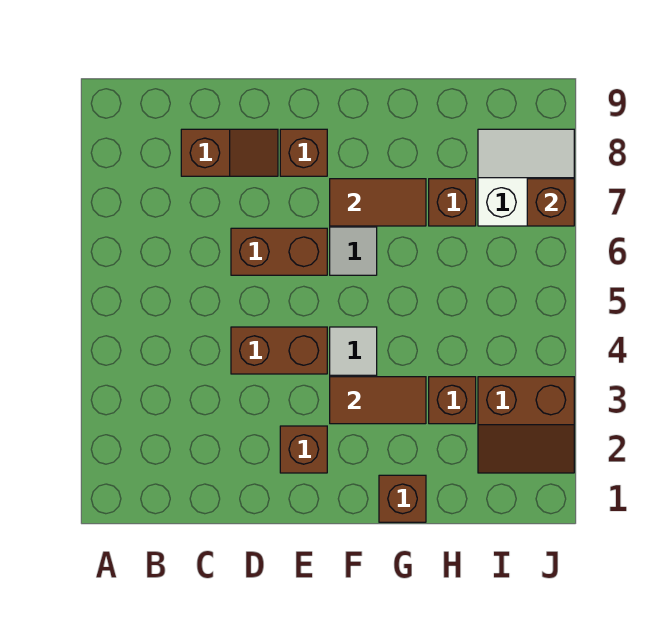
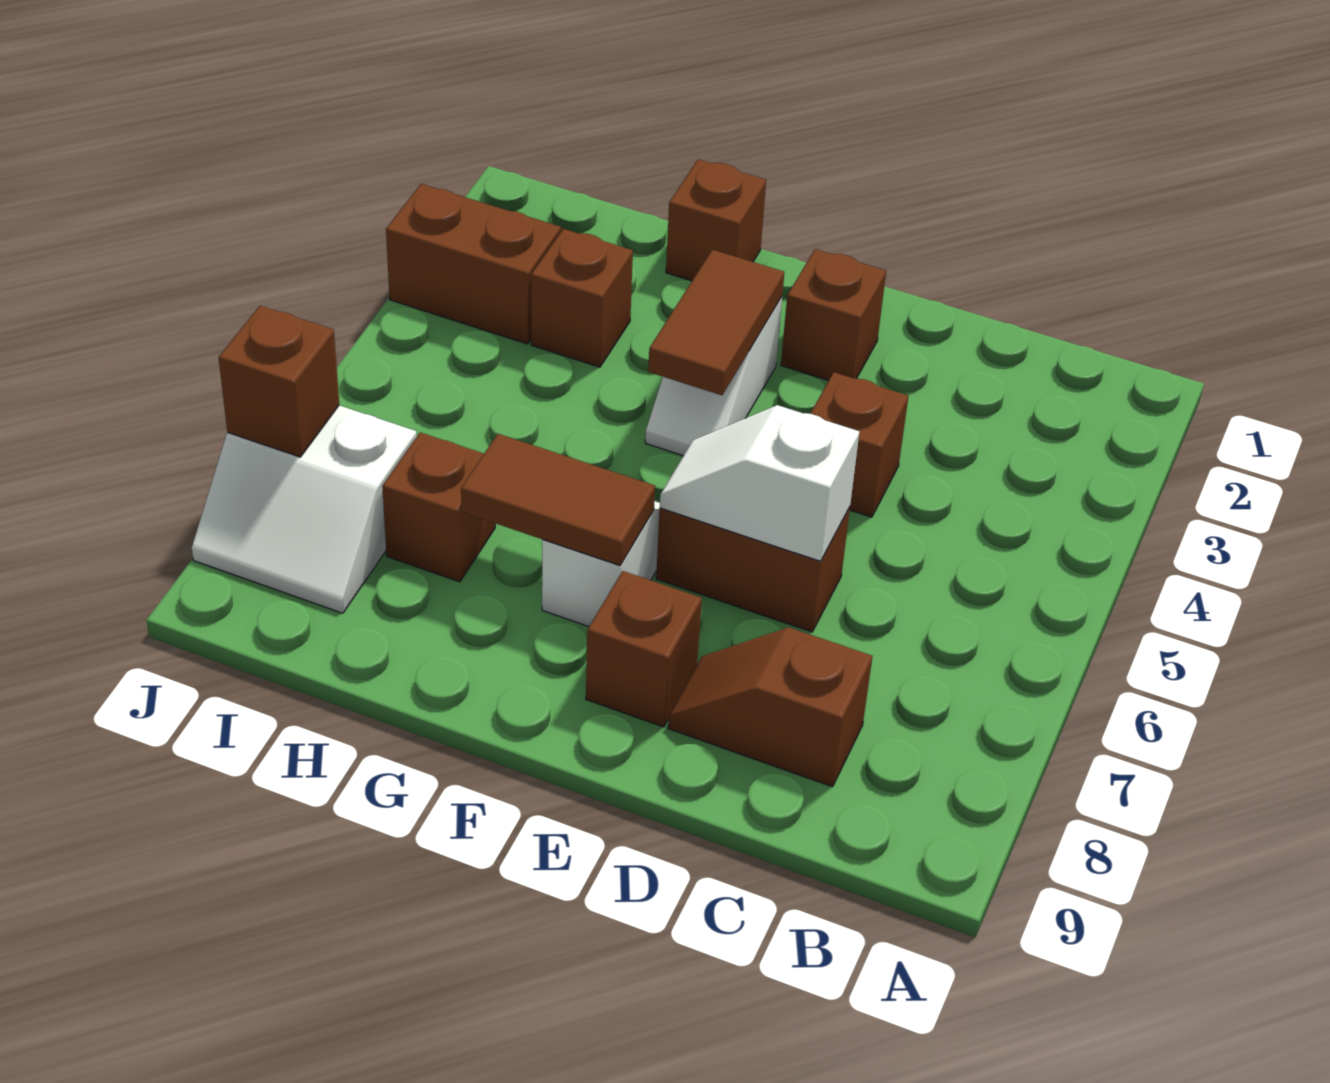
brown brick D4:E4 level 1 -> brown brick D4 level 1
none -> white slope D6:E6 level 2 top D
brown tile F3:G3 level 2 -> brown tile F3:F4 level 2

